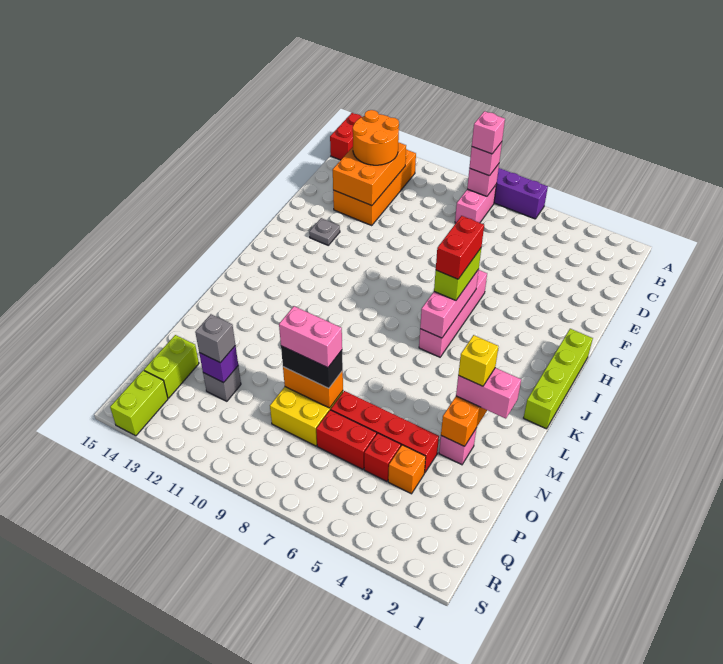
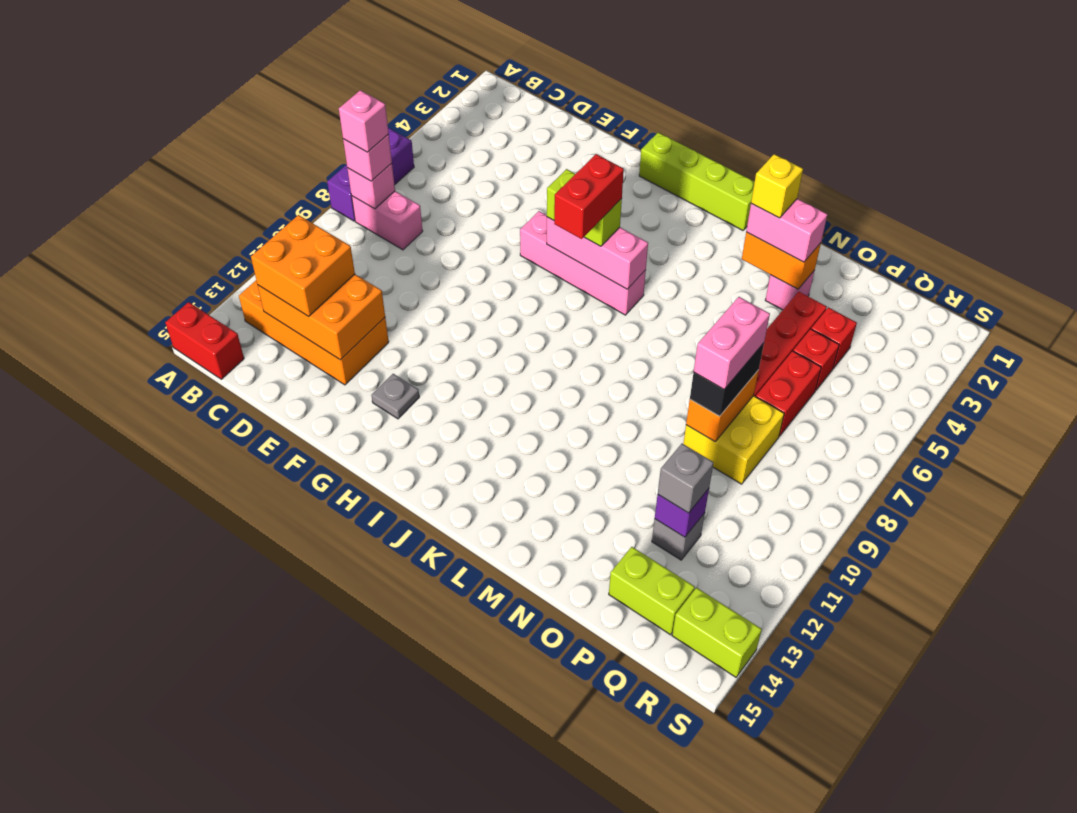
orange round brick C12:D13 level 3 -> orange brick C12:D13 level 3
red brick H6:I6 level 4 -> red brick I6:I7 level 4
pink brick M2:M3 level 3 -> pink brick M3:N3 level 3
orange brick P4 level 1 -> red brick P4 level 1

